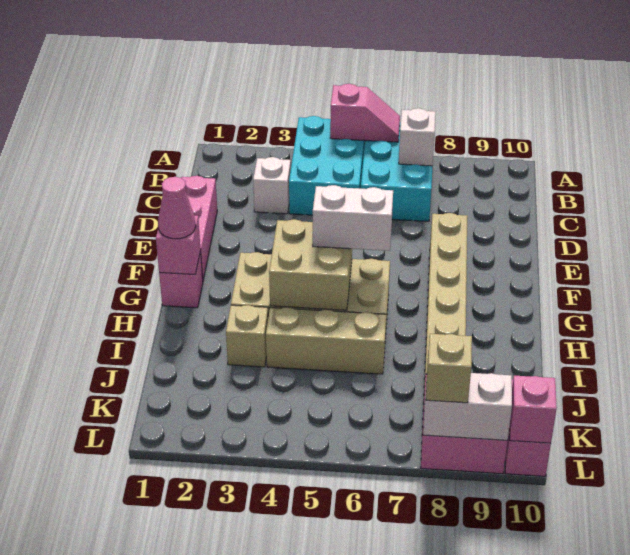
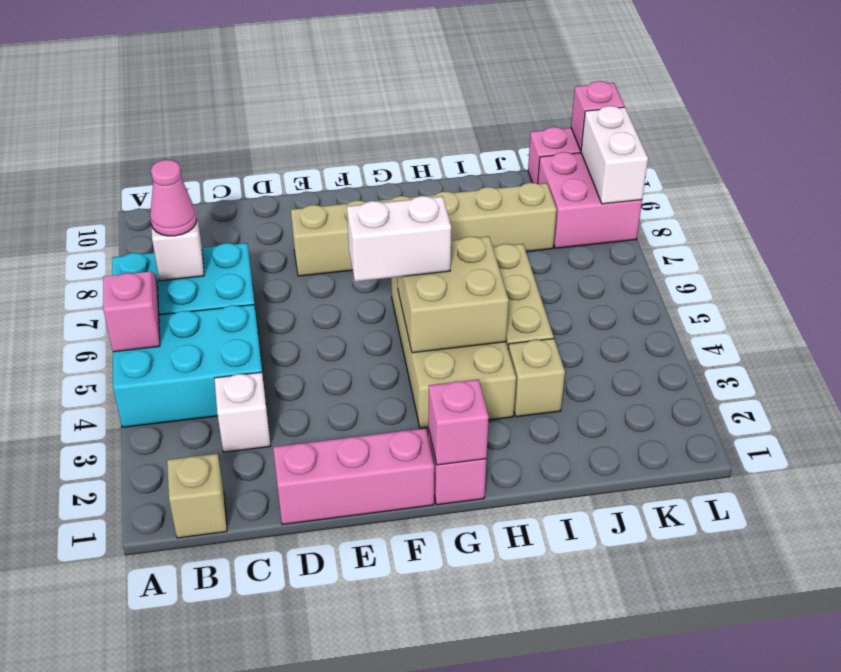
pink cone G1 level 3 -> pink cone B7 level 3
white brick G5:G6 level 3 -> white brick F5:G5 level 3
tan brick L8 level 3 -> tan brick B1 level 1

